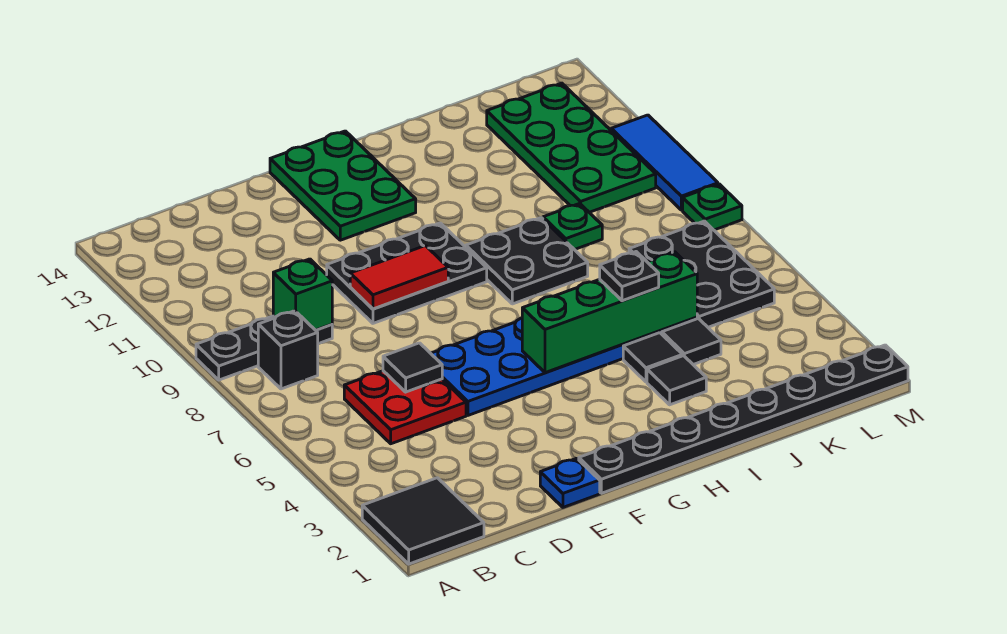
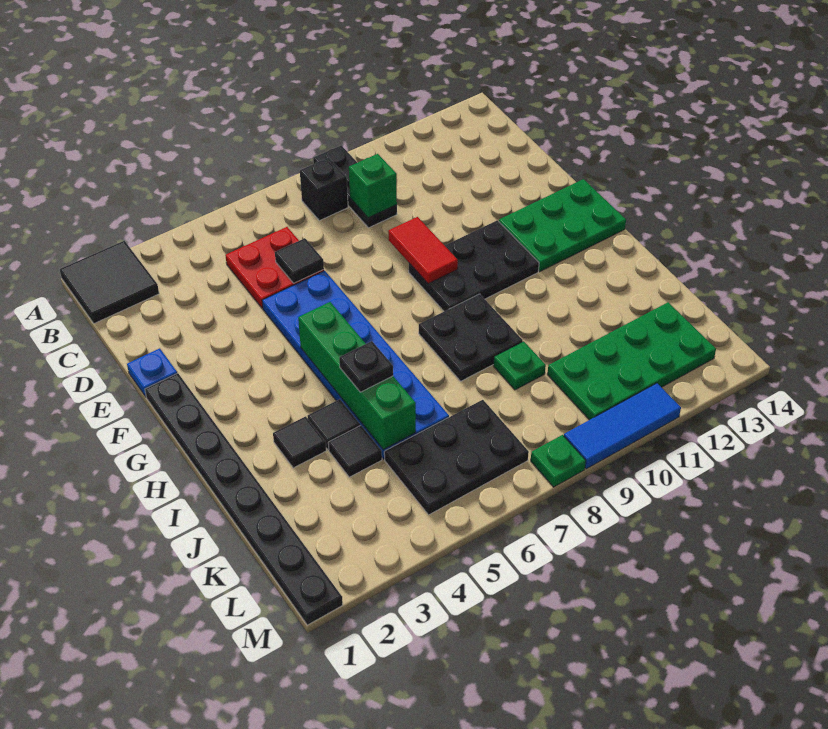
black plate E9:G10 level 1 -> black plate F9:G11 level 1

